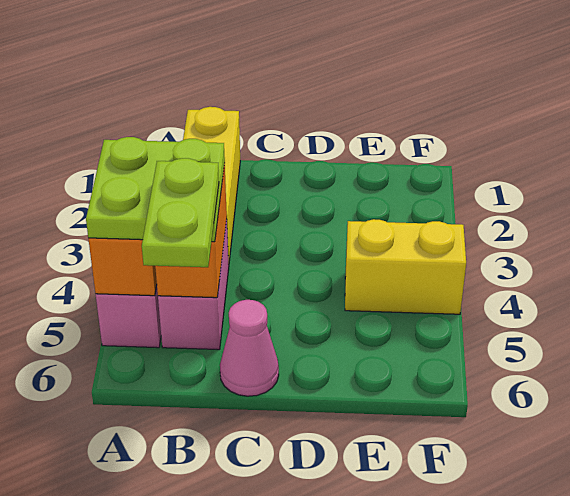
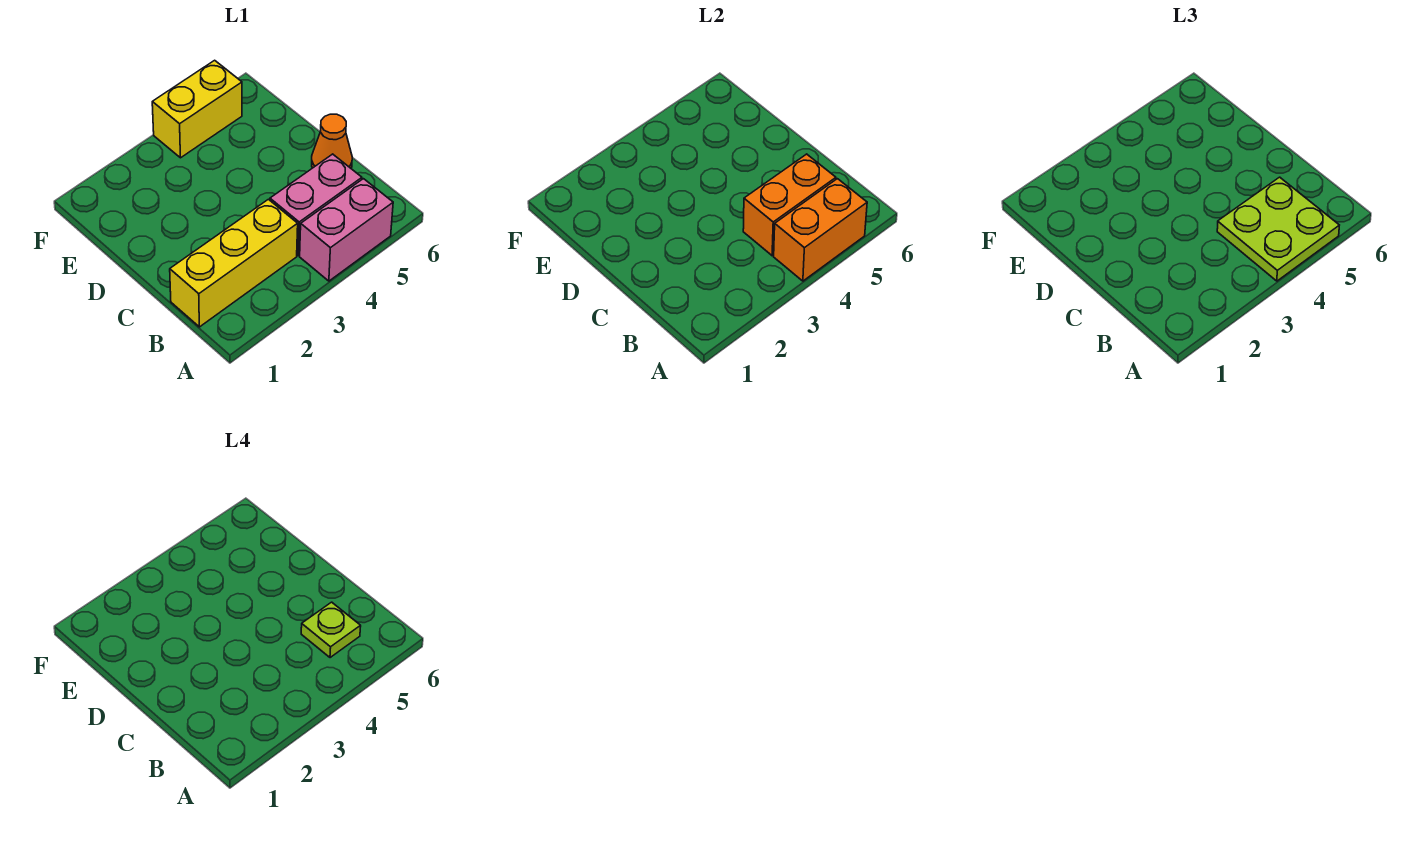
lime plate B5:B6 level 4 -> lime plate B5 level 4
pink cone C6 level 1 -> orange cone C6 level 1
yellow brick E4:F4 level 1 -> yellow brick F4:F5 level 1

